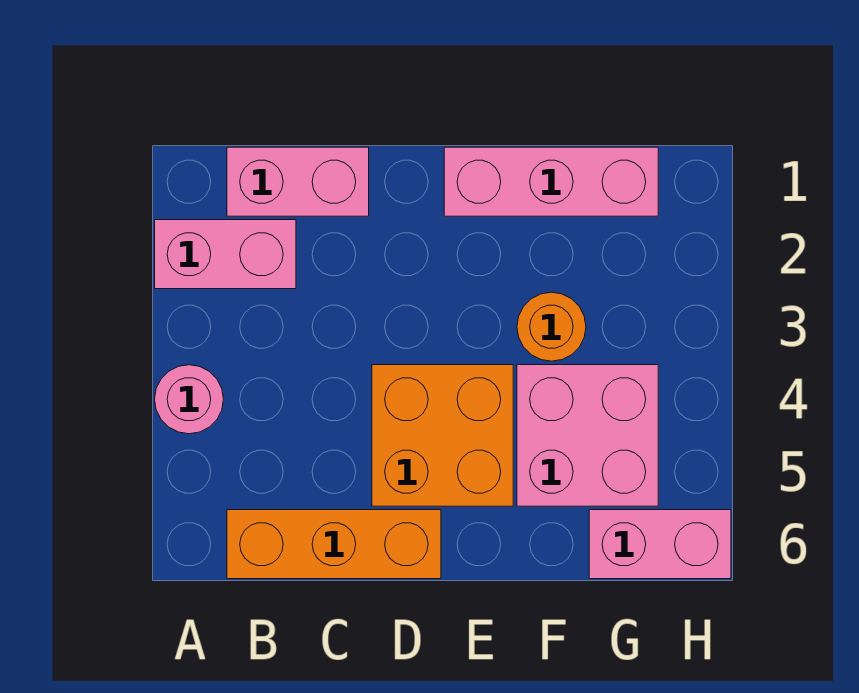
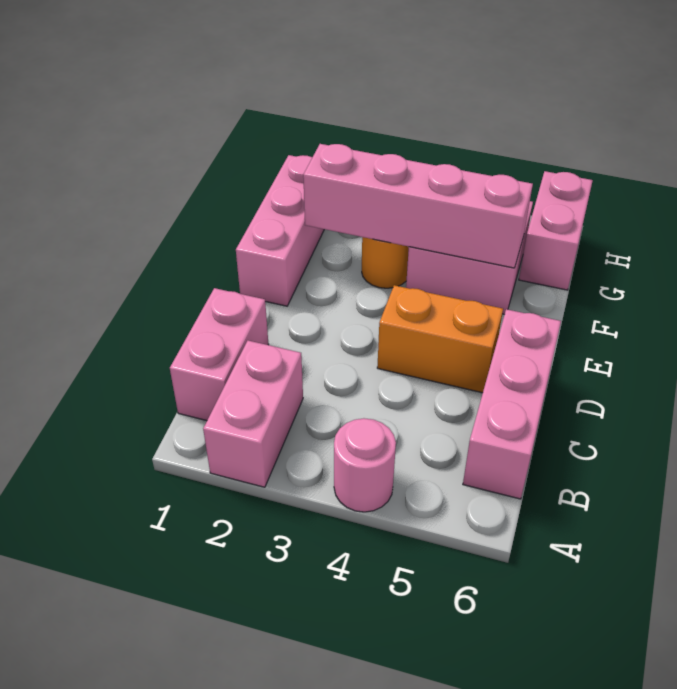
orange brick B6:D6 level 1 -> pink brick B6:D6 level 1
orange brick D4:E5 level 1 -> orange brick D4:D5 level 1
none -> pink brick F2:F5 level 2

